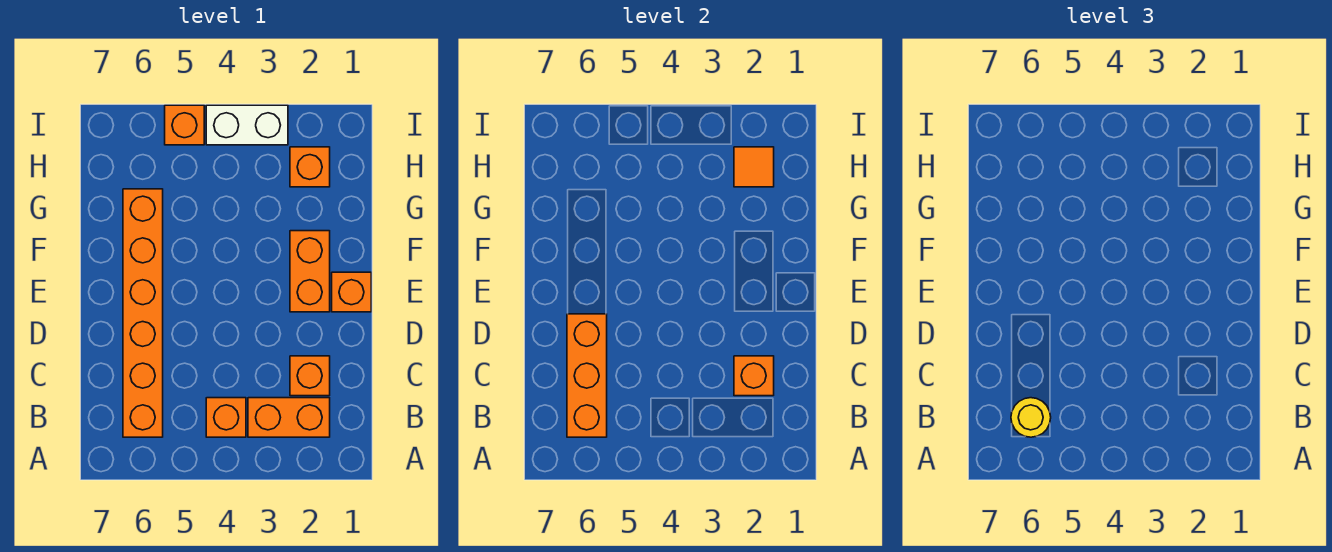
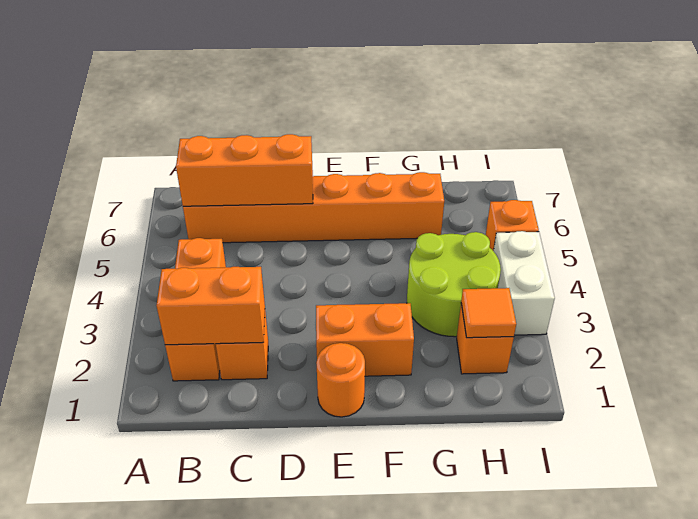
yellow round brick B6 level 3 -> none
orange brick C2 level 2 -> orange brick B2:C2 level 2
orange brick E1 level 1 -> orange round brick E1 level 1
none -> lime round brick G3:H4 level 1

